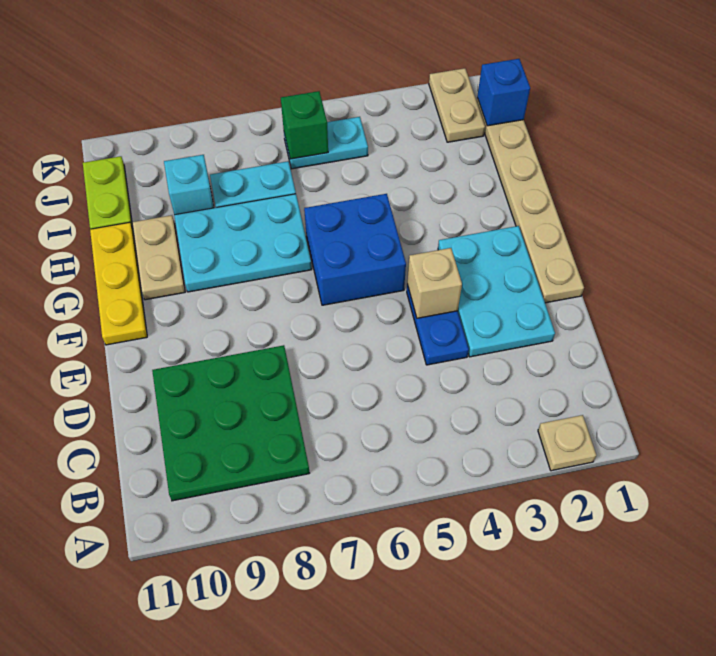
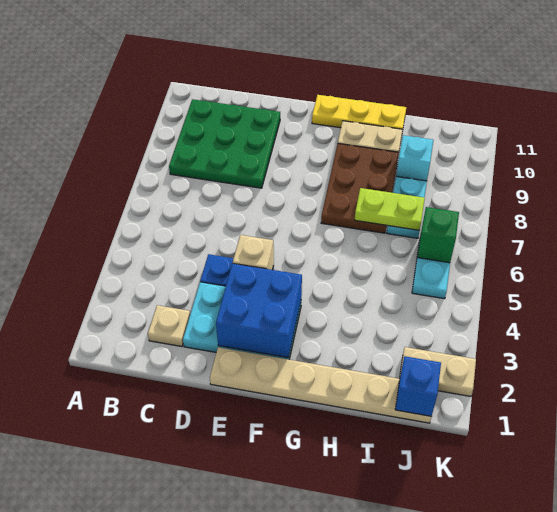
tan plate A2 level 1 -> tan plate C2 level 1
blue brick F5:G6 level 1 -> blue brick E2:F3 level 2
cyan plate G7:H9 level 1 -> brown plate G7:H9 level 1
lime plate I11:J11 level 1 -> lime plate H7:I7 level 2

